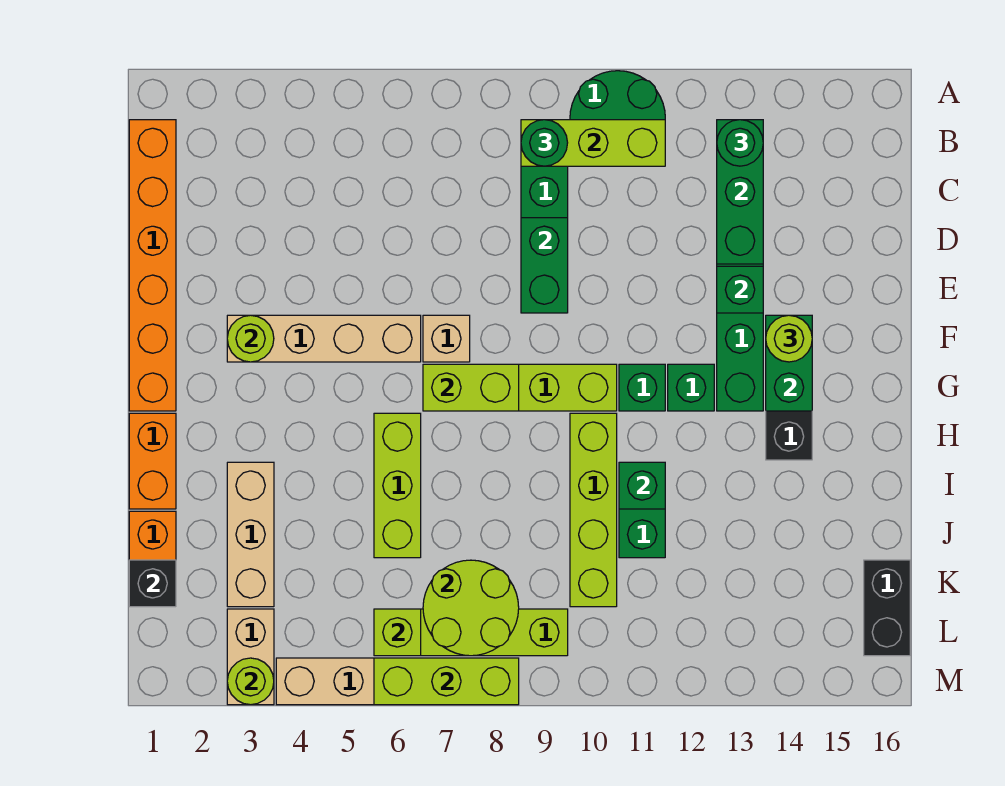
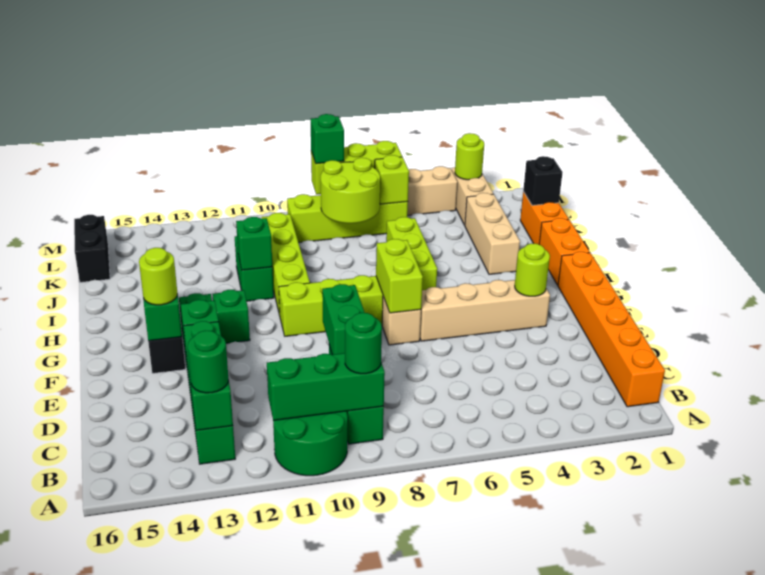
lime brick B9:B11 level 2 -> green brick B9:B11 level 2
lime brick G7:G8 level 2 -> lime brick F7:G7 level 2
green brick G11 level 1 -> green brick M8 level 3

